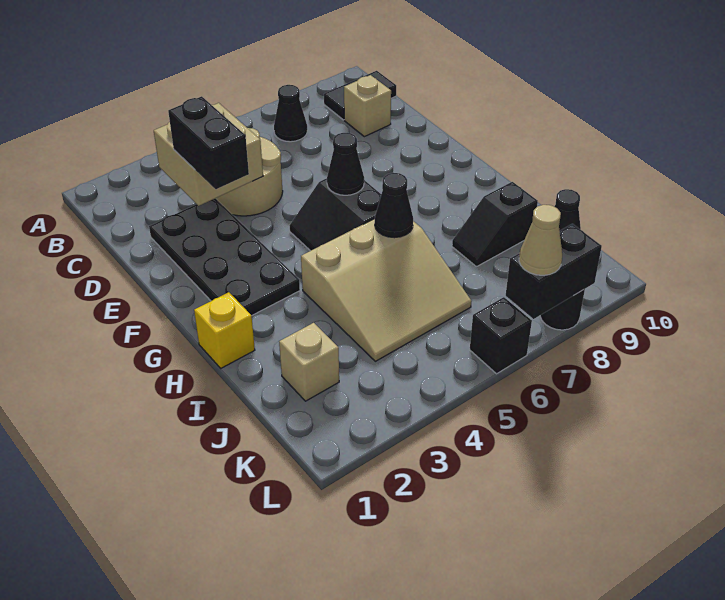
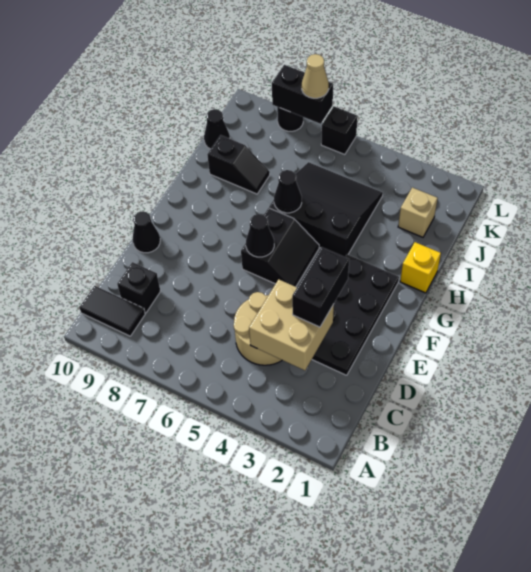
black cone B7 level 1 -> black cone E10 level 1
tan brick C9 level 1 -> black brick C9 level 1
tan slope H4:J6 level 1 top H -> black slope H4:J6 level 1 top H

